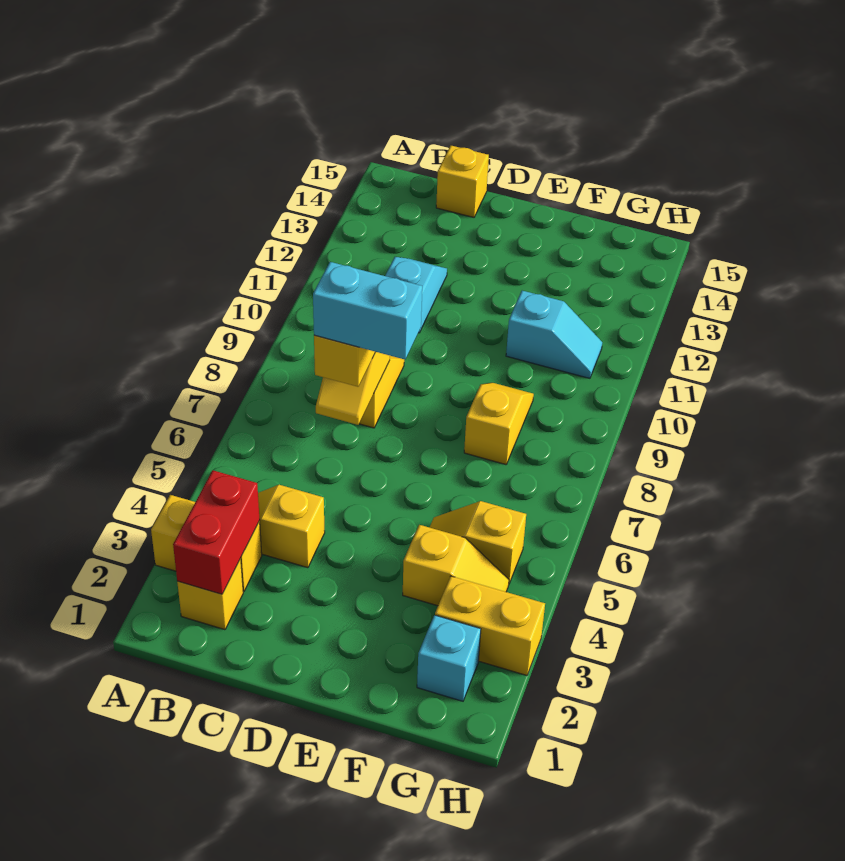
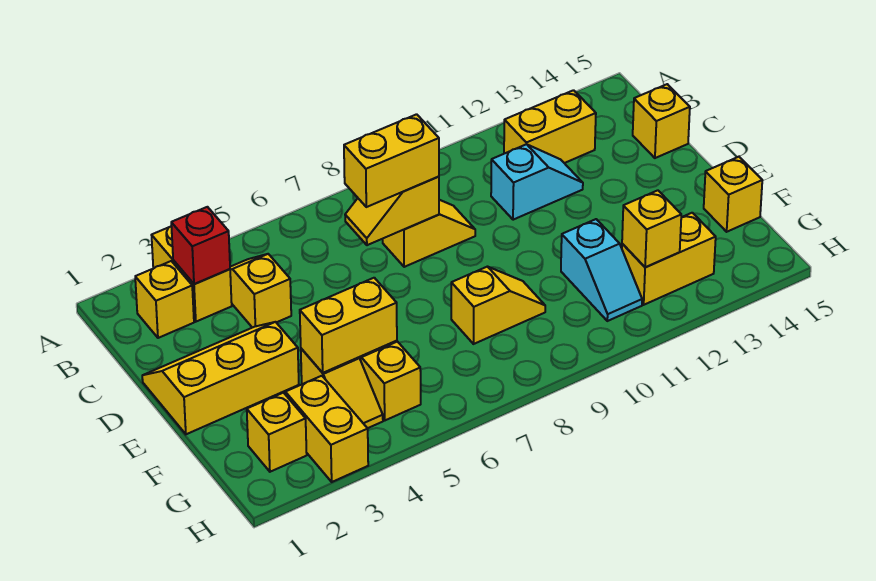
red brick B2:B3 level 2 -> red brick B3 level 2
none -> yellow brick B12:B13 level 1
cyan brick C7:D7 level 4 -> none
none -> yellow slope D1:E3 level 1 top E
none -> yellow brick F4:F5 level 2
none -> yellow brick F15 level 1
cyan brick G2 level 1 -> yellow brick G2 level 1
none -> yellow brick G12:G13 level 1
none -> yellow brick G12 level 2

